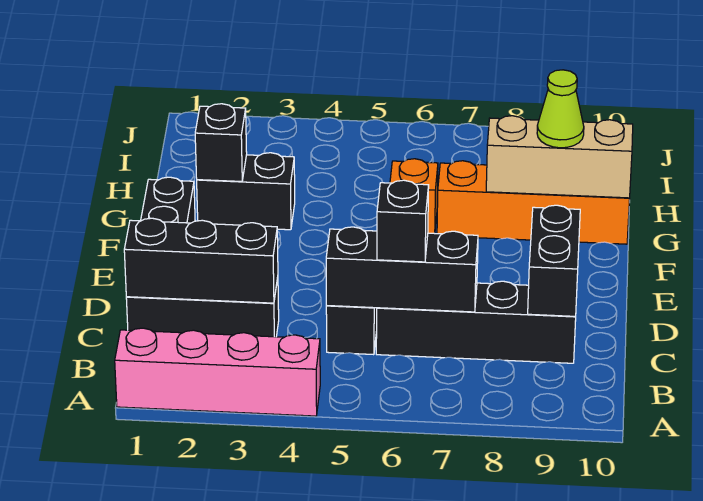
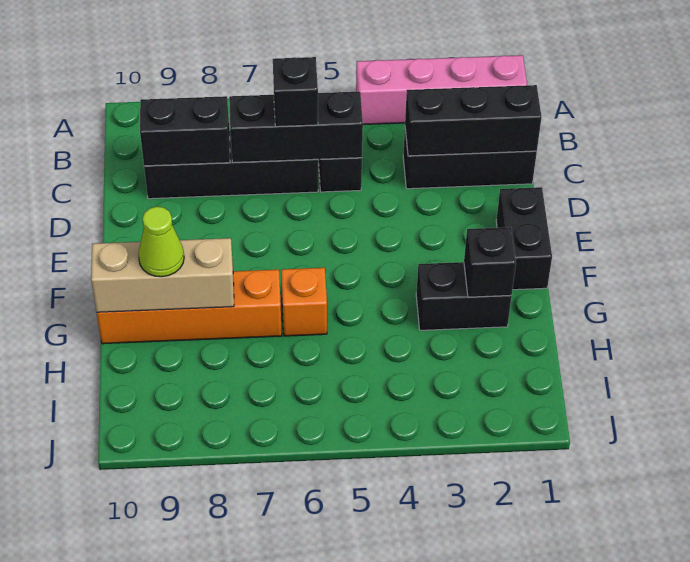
black brick C9:D9 level 2 -> black brick C8:C9 level 2

